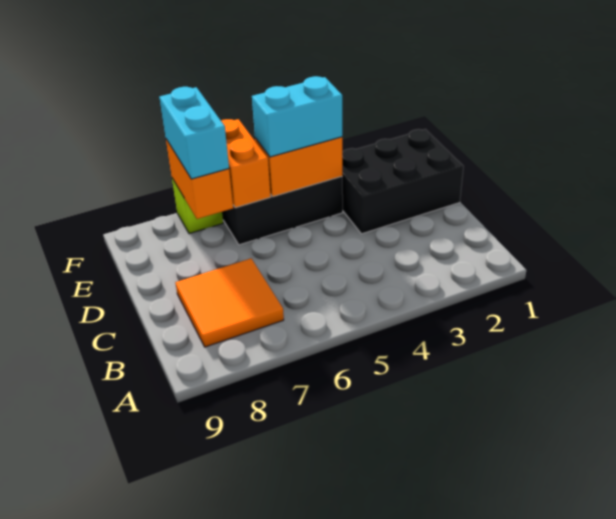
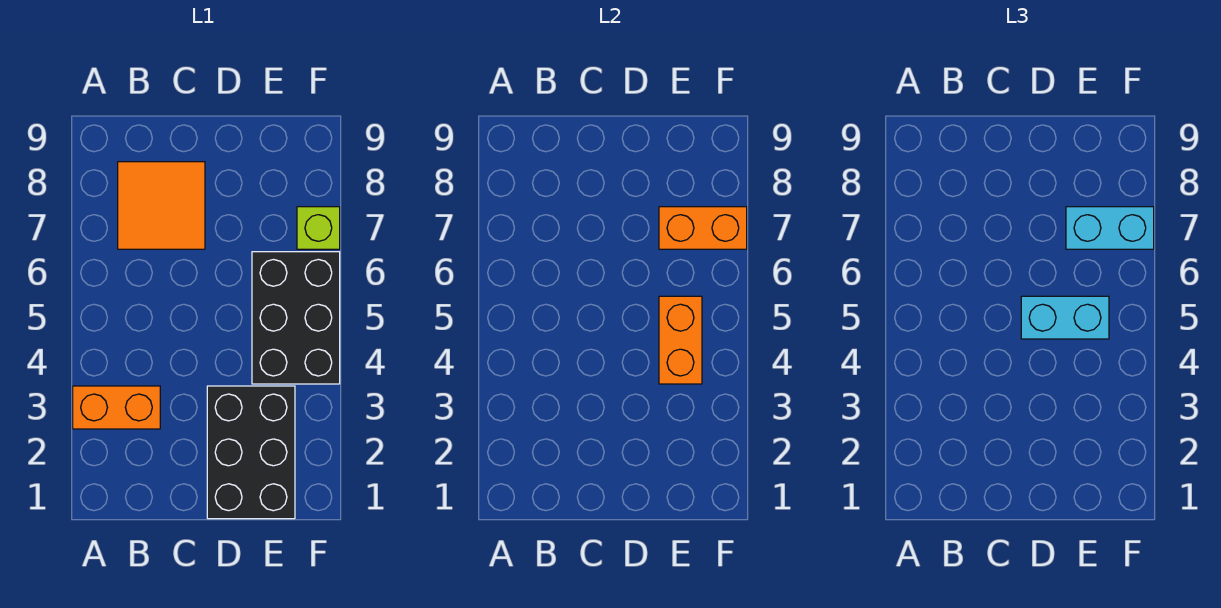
cyan brick E4:E5 level 3 -> cyan brick D5:E5 level 3
orange brick E6:F6 level 2 -> orange brick A3:B3 level 1

